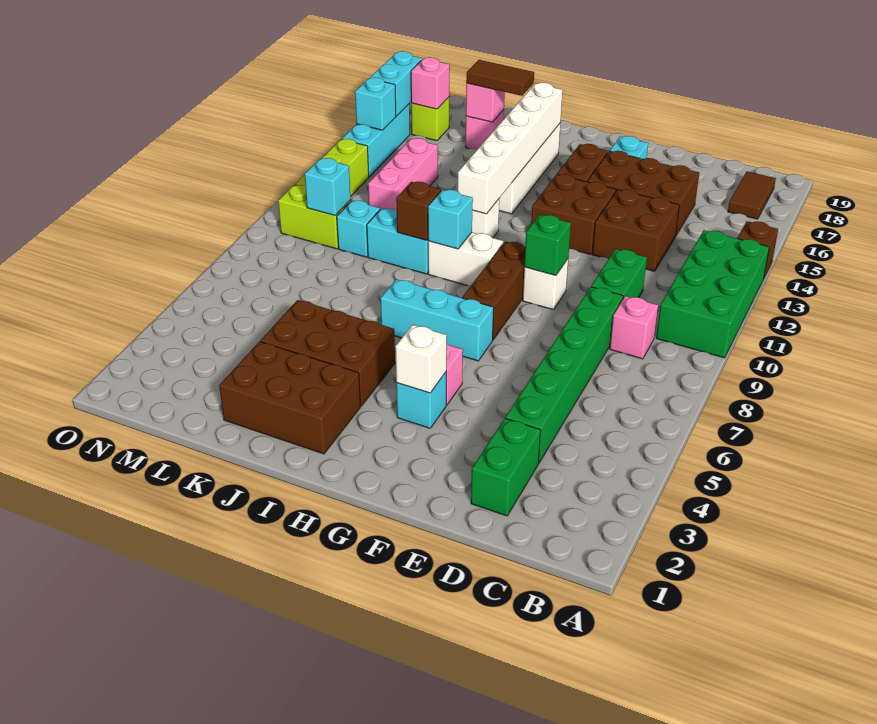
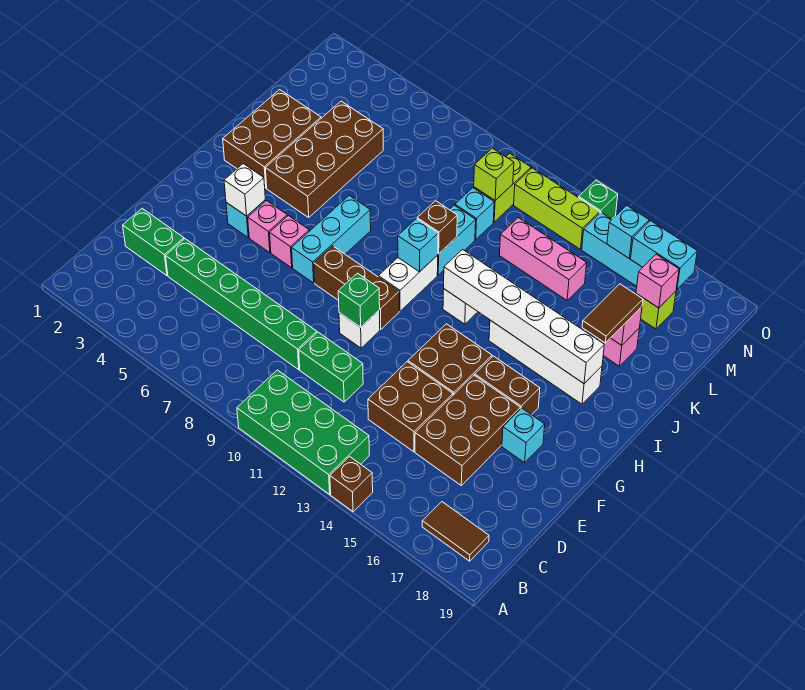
pink brick C9 level 1 -> pink brick G6 level 1
brown brick I4:K5 level 1 -> brown brick I4:L5 level 1
cyan brick M10 level 2 -> lime brick M10 level 2
none -> green brick O13 level 1

